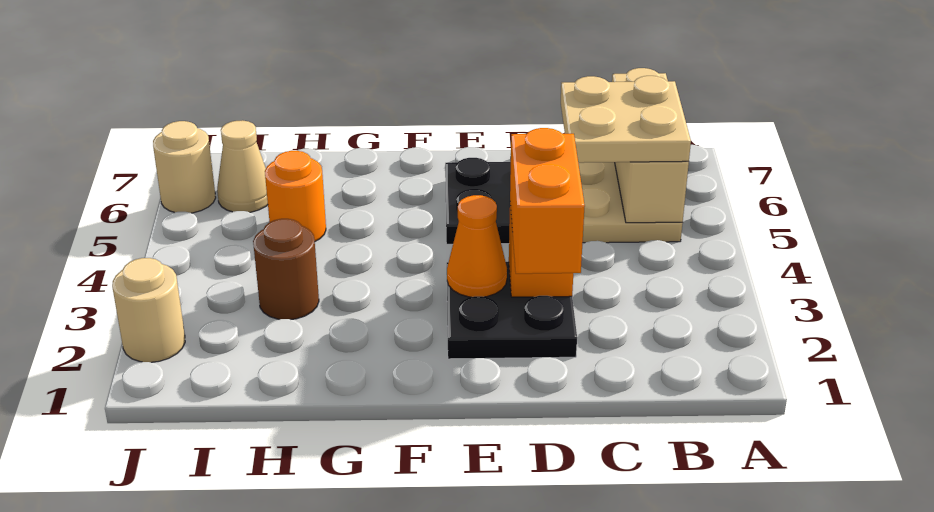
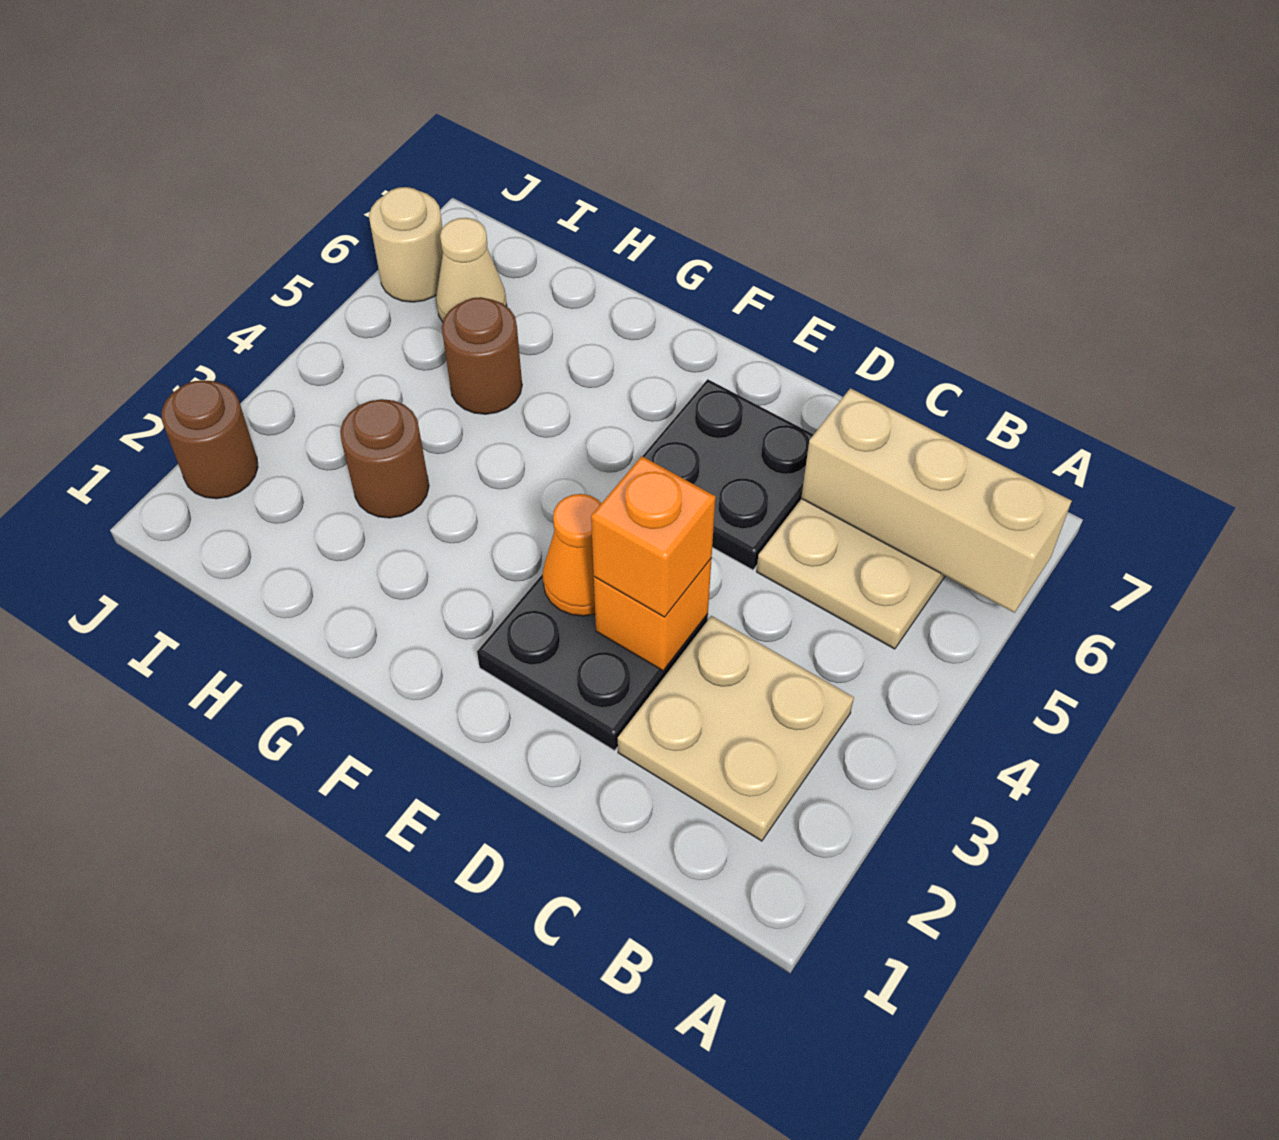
tan brick B5:B7 level 2 -> tan brick A6:C6 level 2
tan plate B5:C6 level 3 -> tan plate B2:C3 level 1
orange brick D2:D3 level 3 -> orange brick D3 level 3
orange round brick H5 level 1 -> brown round brick H5 level 1
tan round brick J2 level 1 -> brown round brick J2 level 1

